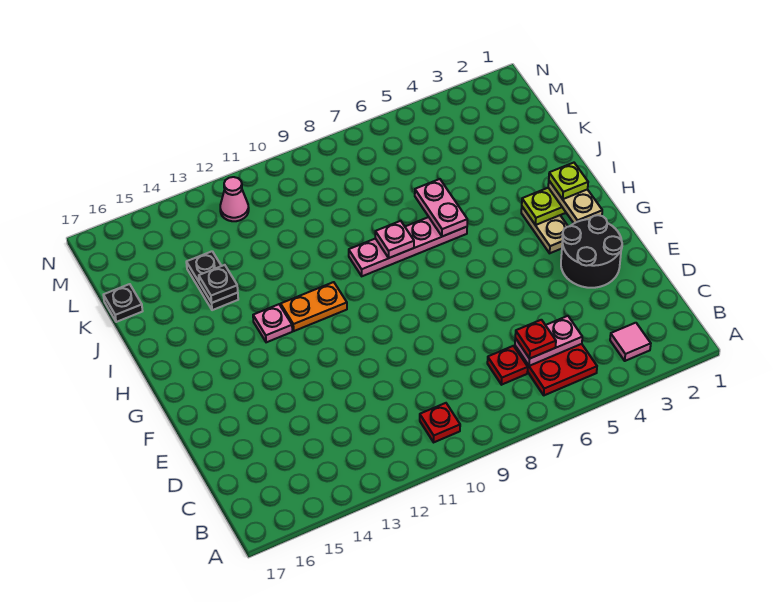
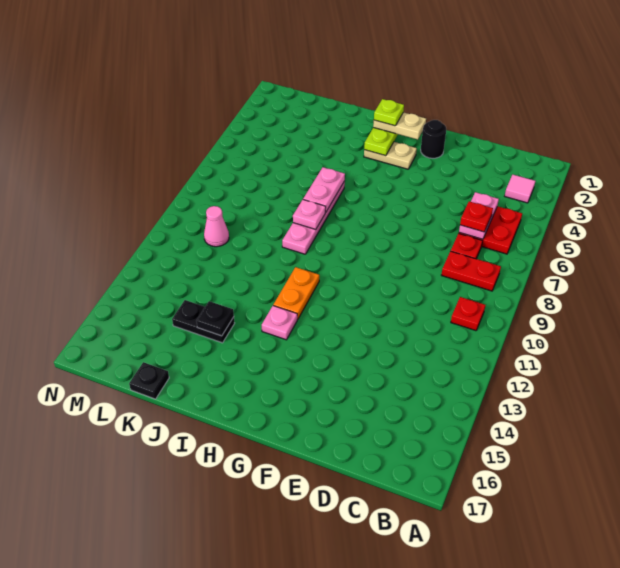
none -> red plate B8:C8 level 1
black round brick E2:F3 level 1 -> black round brick F2 level 1
pink plate I6:J6 level 2 -> pink plate I6:I7 level 2
pink cone M12 level 1 -> pink cone L10 level 1

